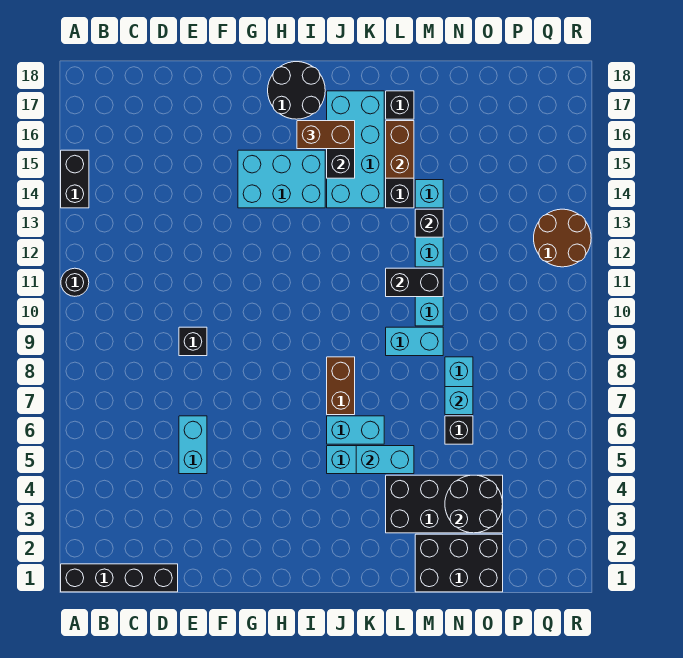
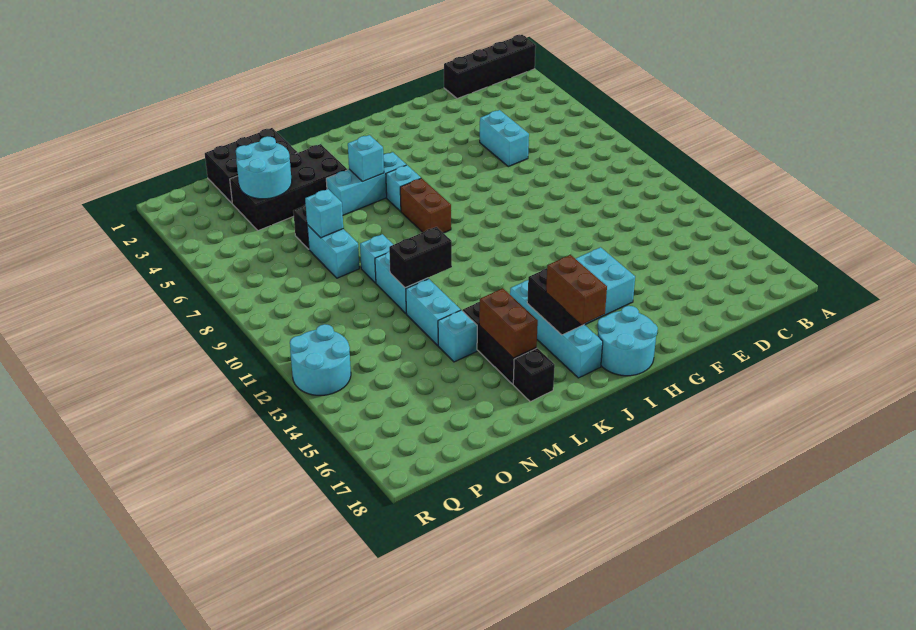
black round brick A11 level 1 -> none
black brick A14:A15 level 1 -> none
black brick E9 level 1 -> none
black round brick H17:I18 level 1 -> cyan round brick H17:I18 level 1
brown brick I16:J16 level 3 -> brown brick J16:J17 level 3
cyan brick J6:K6 level 1 -> cyan brick J6 level 1
cyan brick J14:K17 level 1 -> cyan brick J14:J17 level 1
cyan brick K5:L5 level 2 -> cyan brick K5 level 2
cyan brick L9:M9 level 1 -> cyan brick M9 level 1
black brick M13 level 2 -> none
black round brick N3:O4 level 2 -> cyan round brick N3:O4 level 2
brown round brick Q12:R13 level 1 -> cyan round brick Q12:R13 level 1

